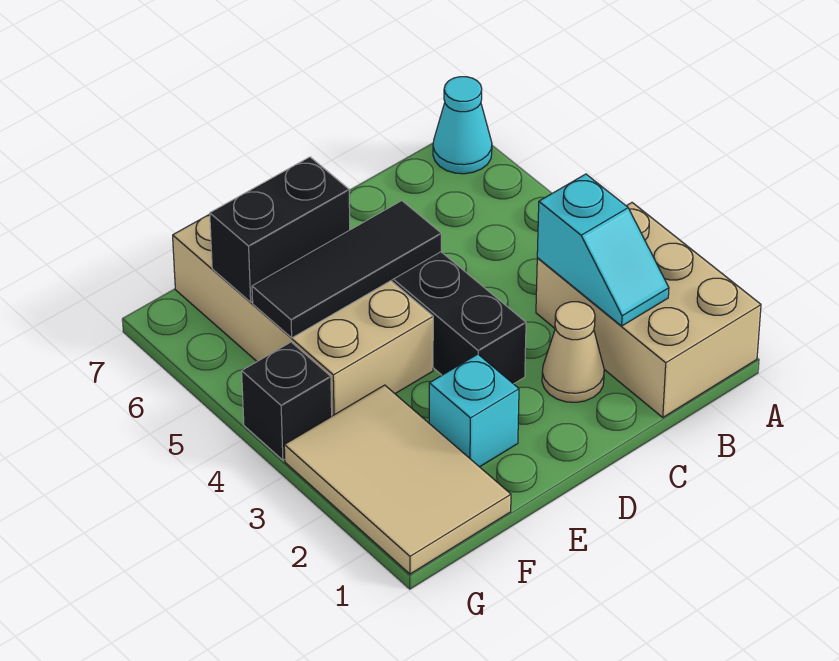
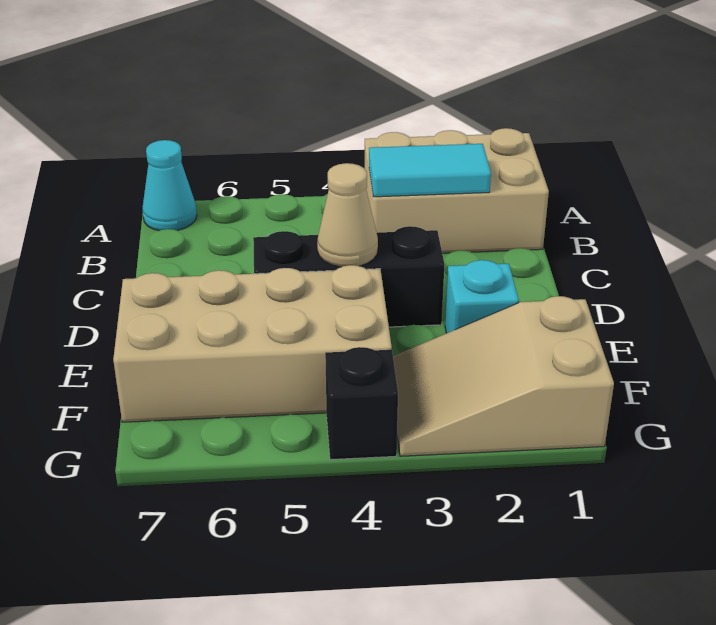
cyan slope B2:B3 level 2 top 3 -> cyan tile B2:B3 level 2
tan cone C2 level 1 -> tan cone D4 level 2
black tile D5:F5 level 2 -> none
black brick E6:F6 level 2 -> none
tan tile F1:G3 level 1 -> tan slope F1:G3 level 1 top 1

